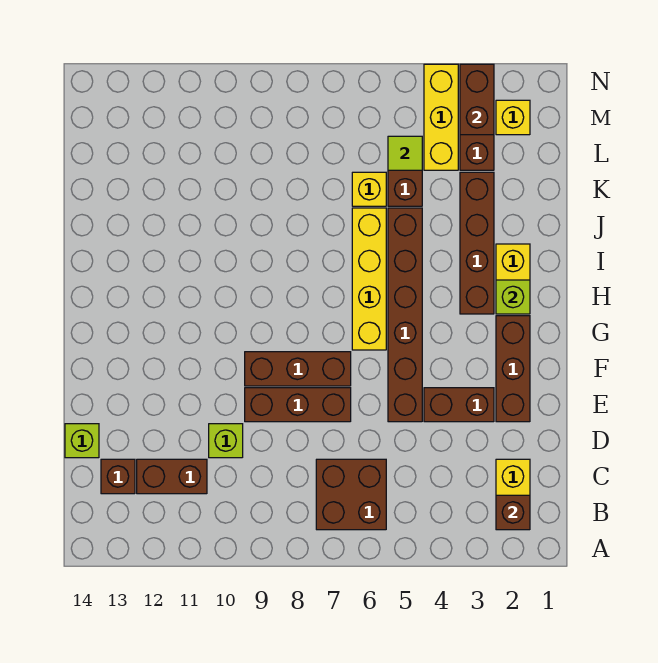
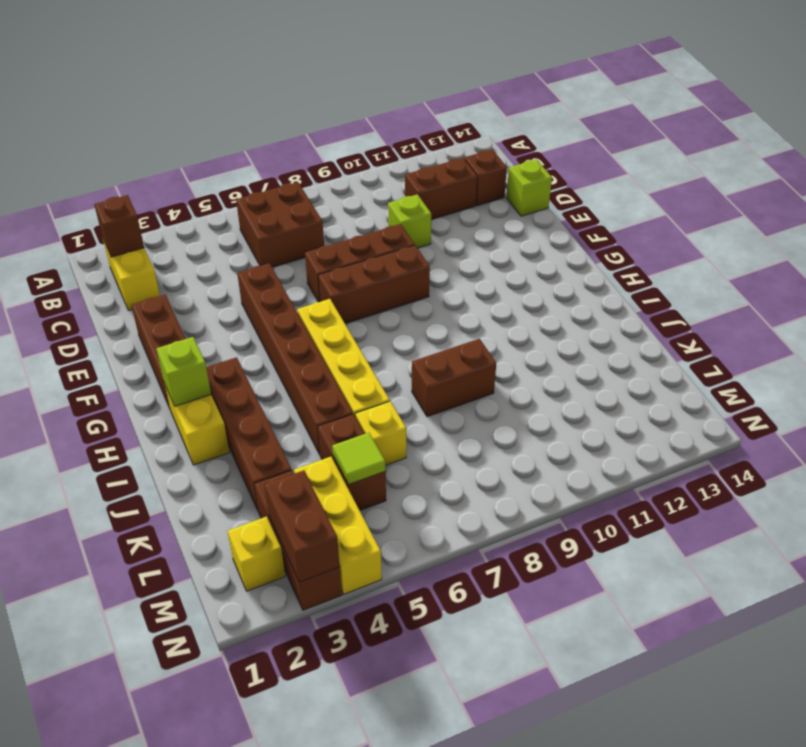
brown brick E3:E4 level 1 -> brown brick J8:J9 level 1

